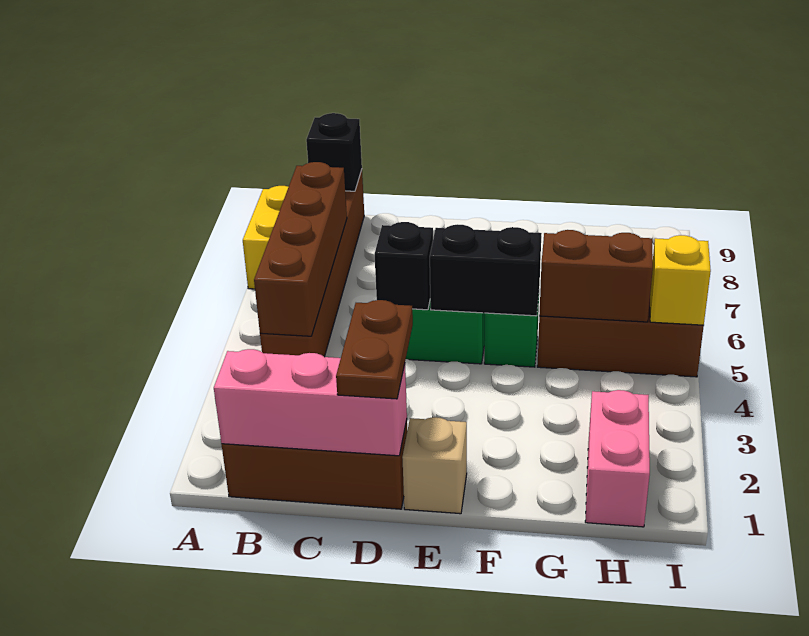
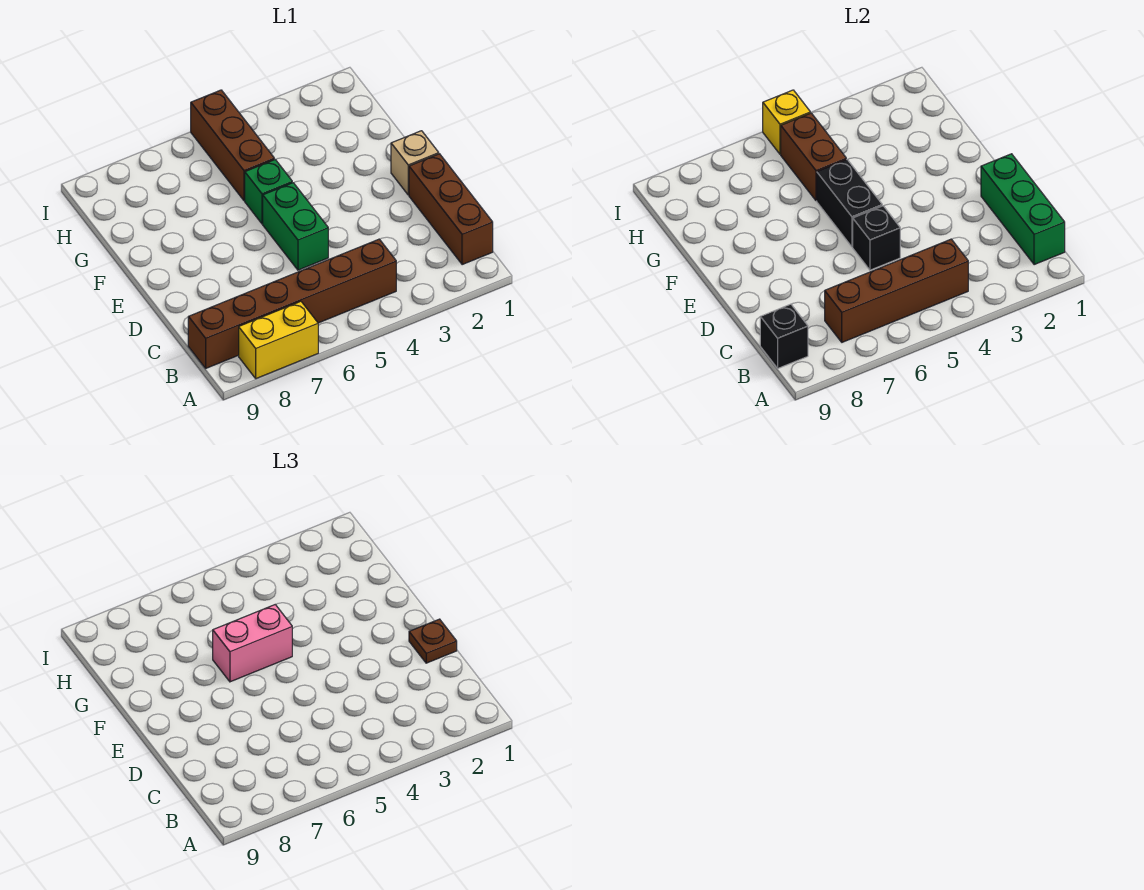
pink brick B1:D1 level 2 -> green brick B1:D1 level 2
brown plate D1:D2 level 3 -> brown plate D1 level 3
pink brick H1:H2 level 1 -> pink brick F5:F6 level 3

